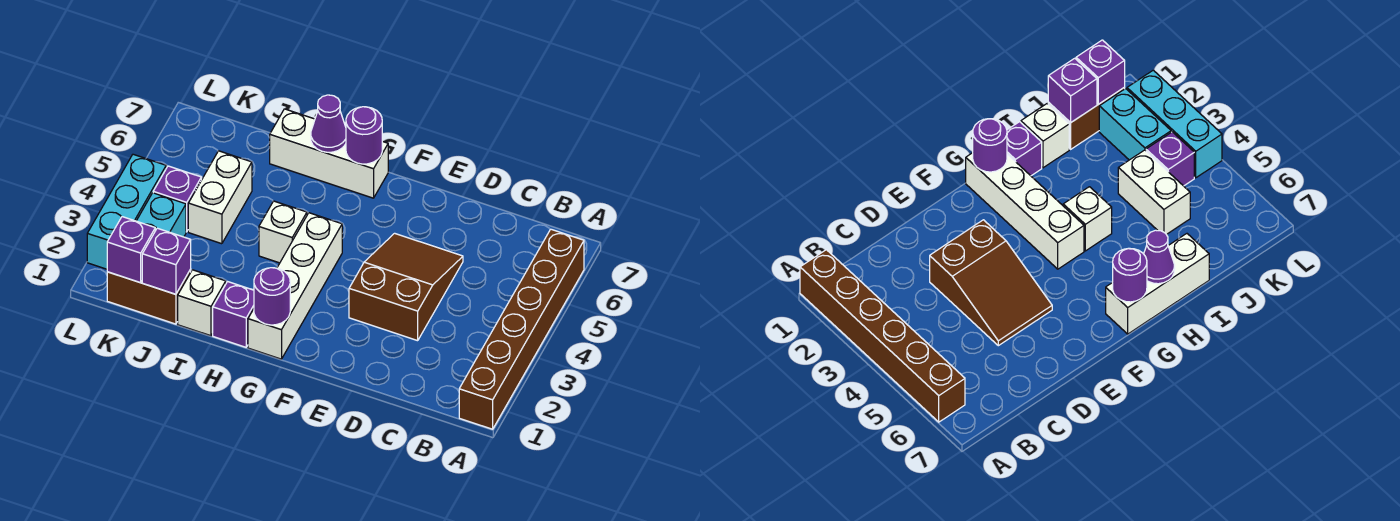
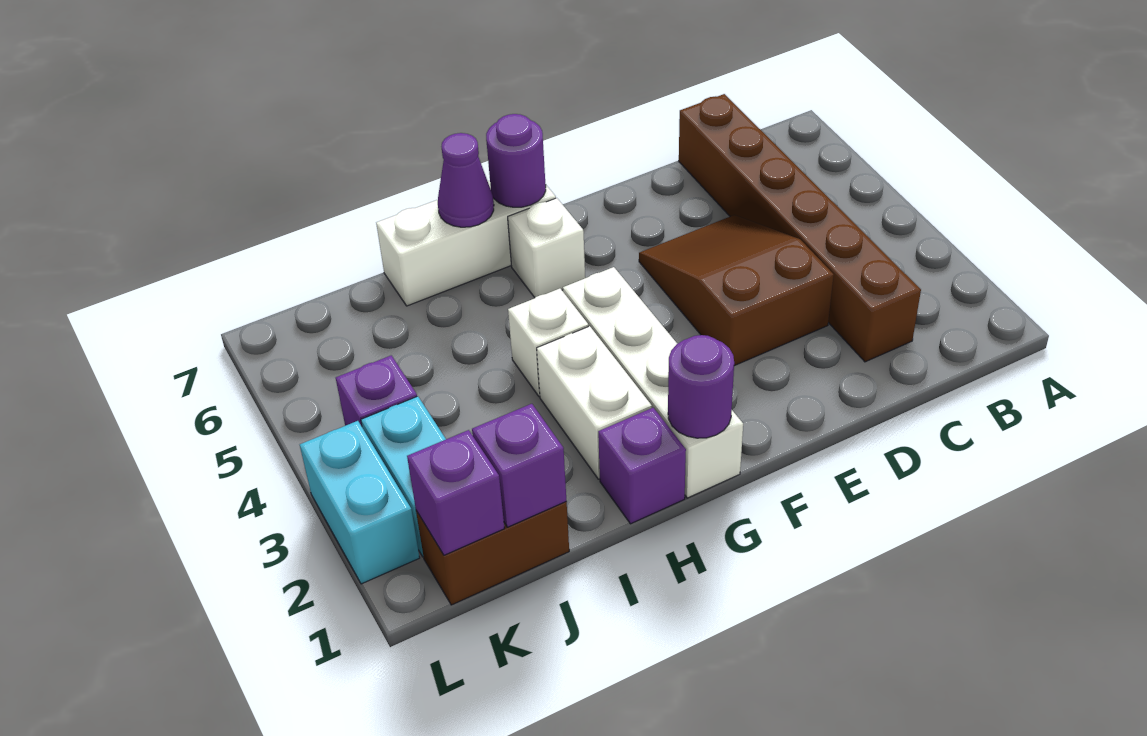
brown brick A1:A6 level 1 -> brown brick C2:C7 level 1
white brick I1 level 1 -> white brick G6 level 1
white brick J4:J5 level 1 -> white brick H2:H3 level 1
cyan brick L2:L4 level 1 -> cyan brick L2:L3 level 1

